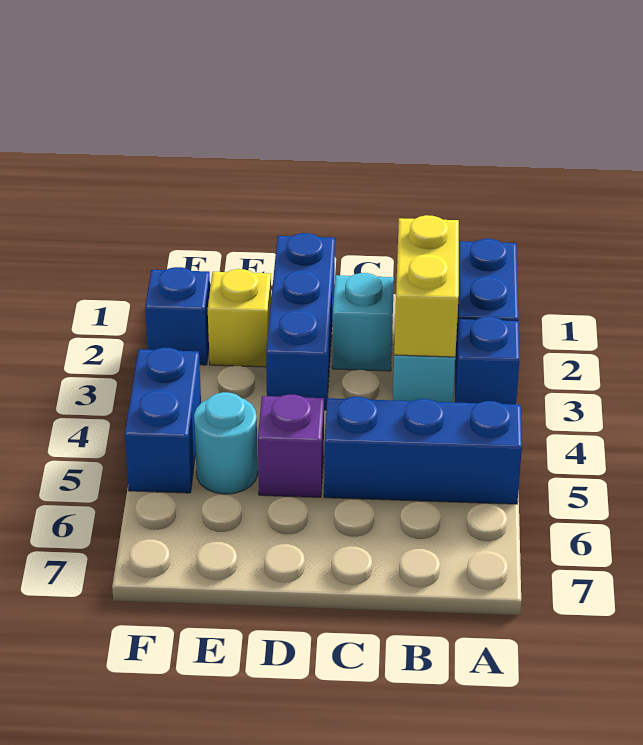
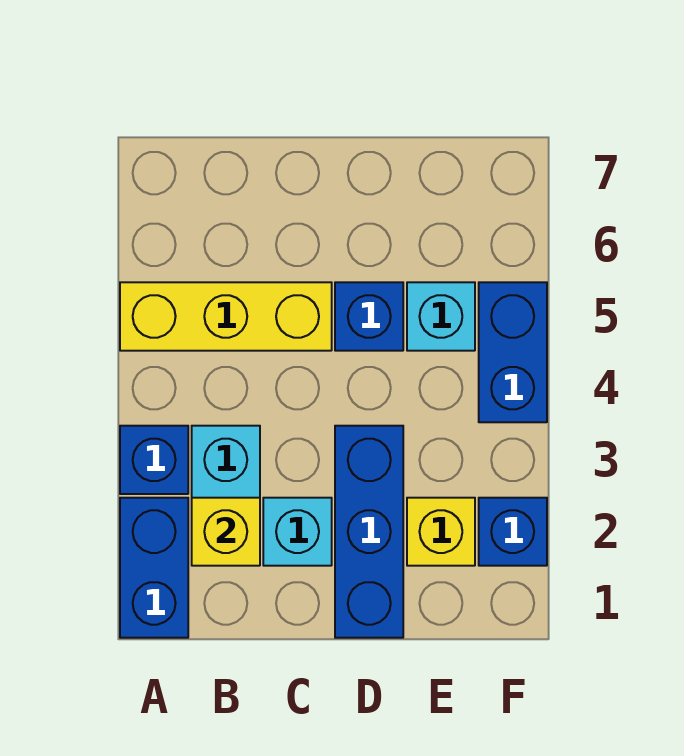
blue brick A5:C5 level 1 -> yellow brick A5:C5 level 1
yellow brick B2:B3 level 2 -> yellow brick B2 level 2
purple brick D5 level 1 -> blue brick D5 level 1
cyan round brick E5 level 1 -> cyan brick E5 level 1

